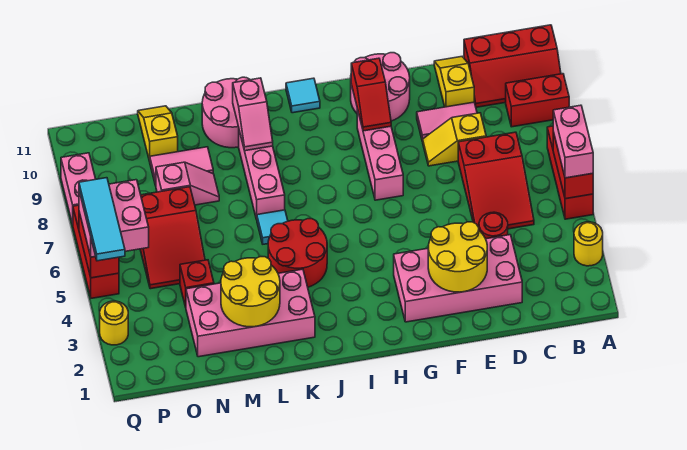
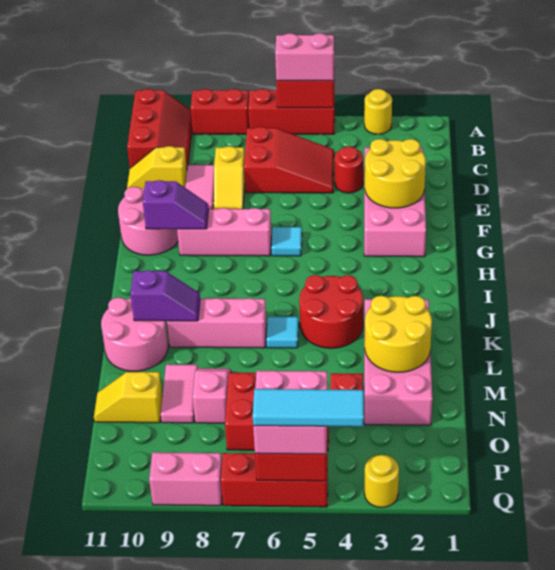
red brick A9:B9 level 1 -> red brick A8:A9 level 1
red slope G9:G10 level 2 top 10 -> purple slope G9:G10 level 2 top 10
cyan tile I11 level 1 -> cyan tile G6 level 1
pink slope K9:K10 level 2 top 10 -> purple slope K9:K10 level 2 top 10

